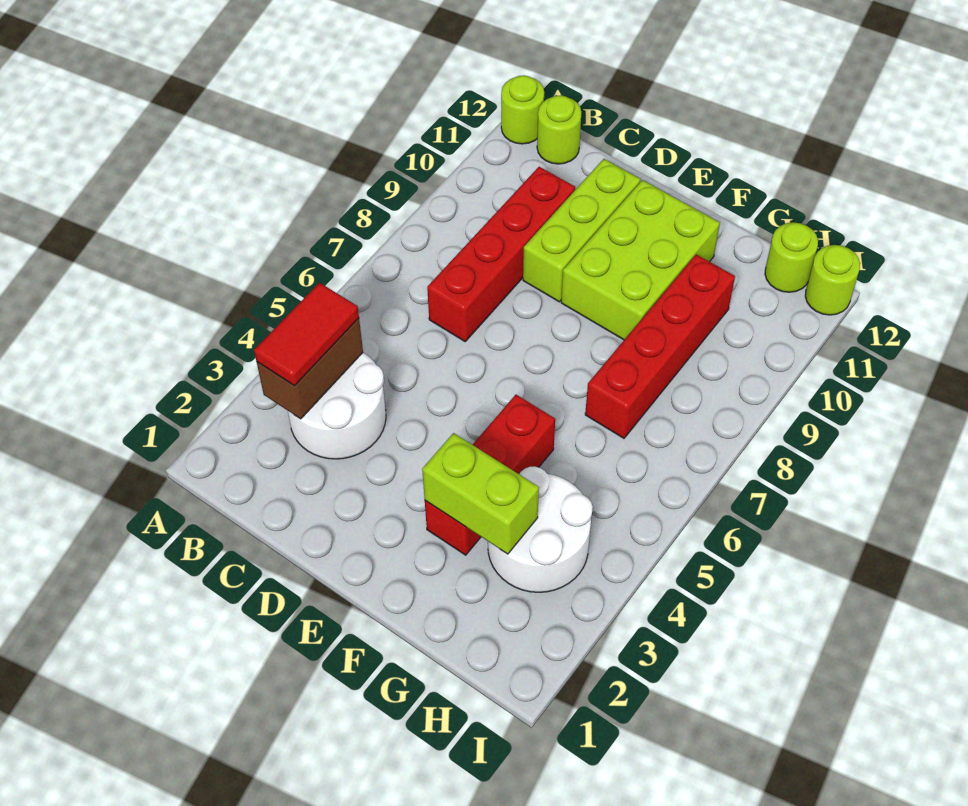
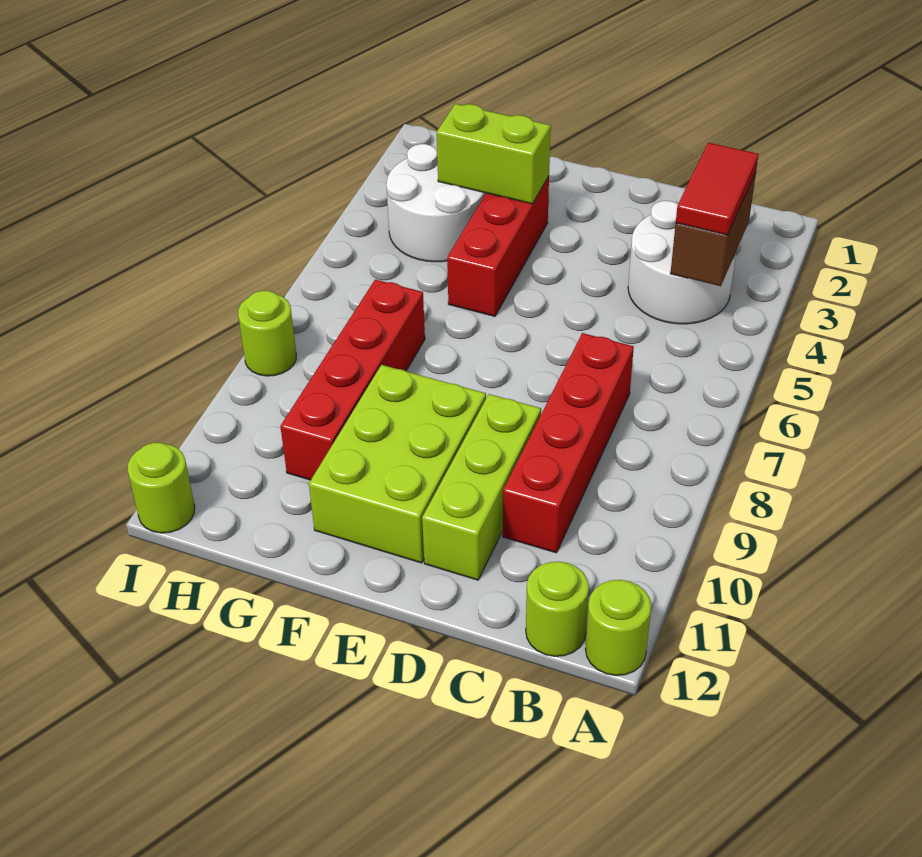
lime round brick H12 level 1 -> lime round brick I8 level 1

